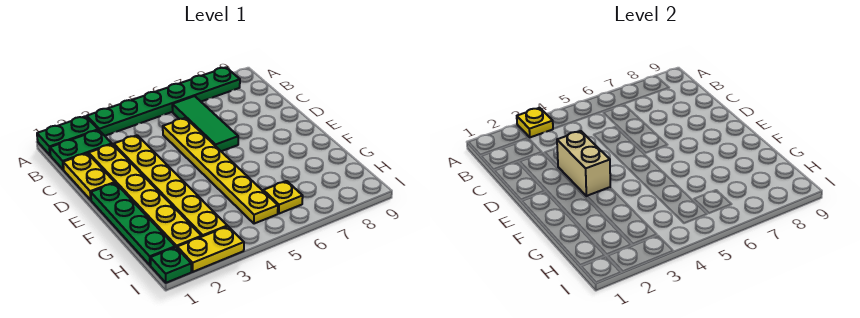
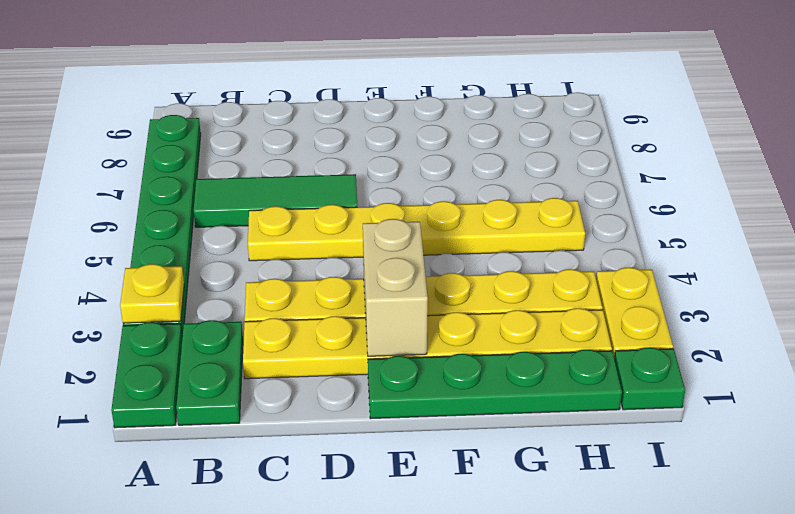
yellow plate C1:D1 level 1 -> none
tan brick D3:E3 level 2 -> tan brick E2:E3 level 2
yellow plate H6 level 1 -> none

